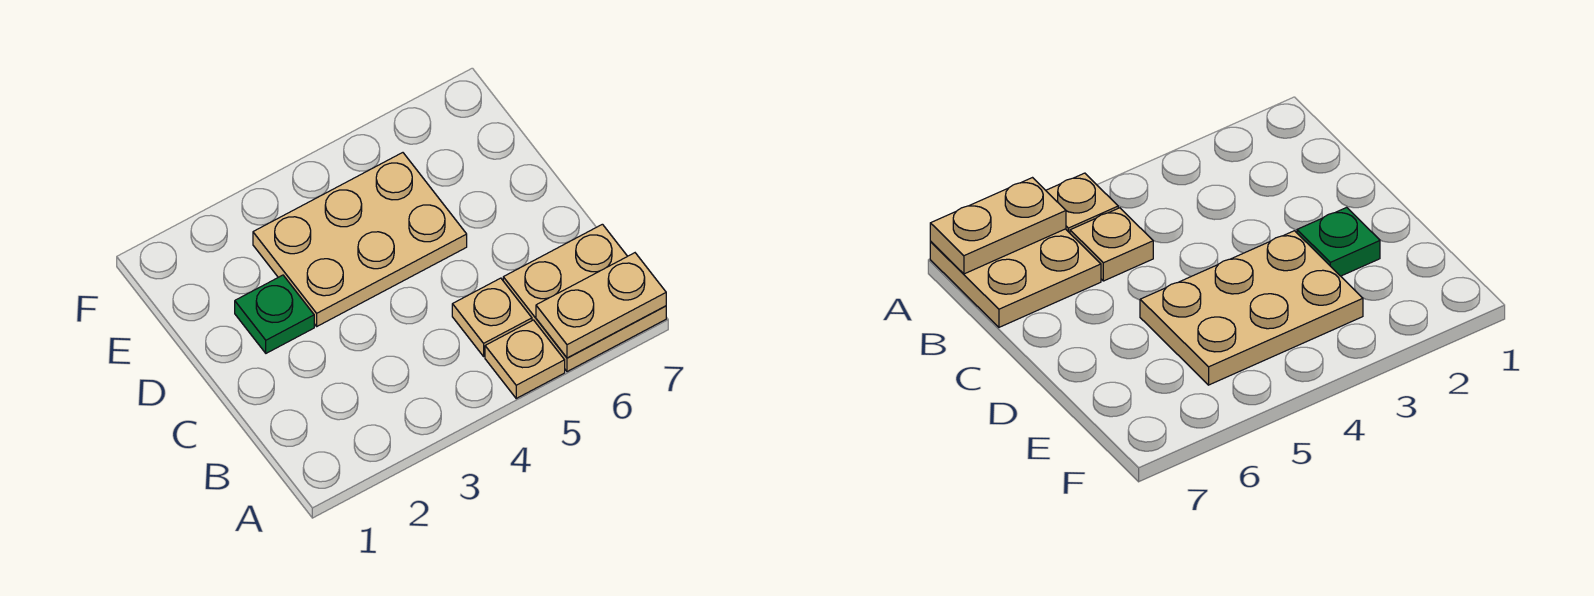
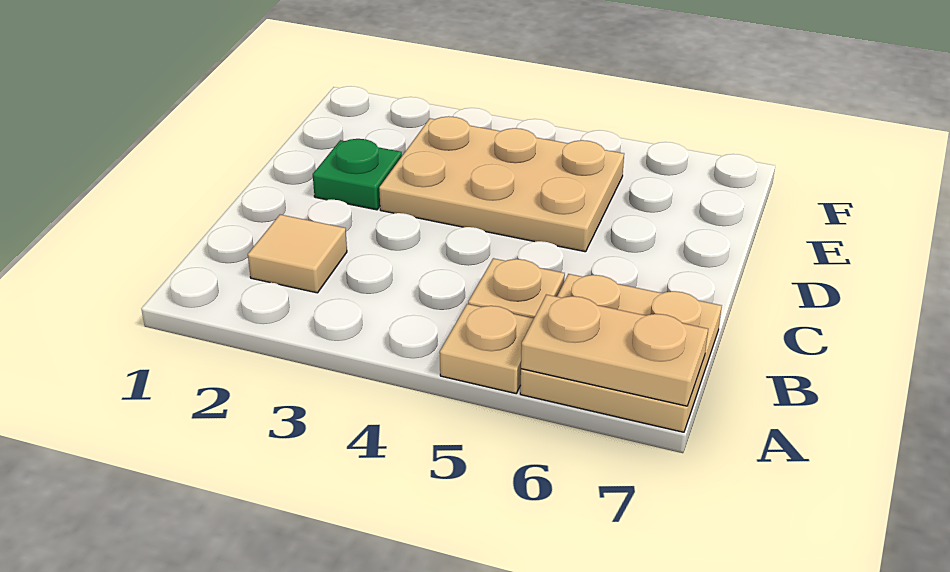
none -> tan tile B2 level 1

